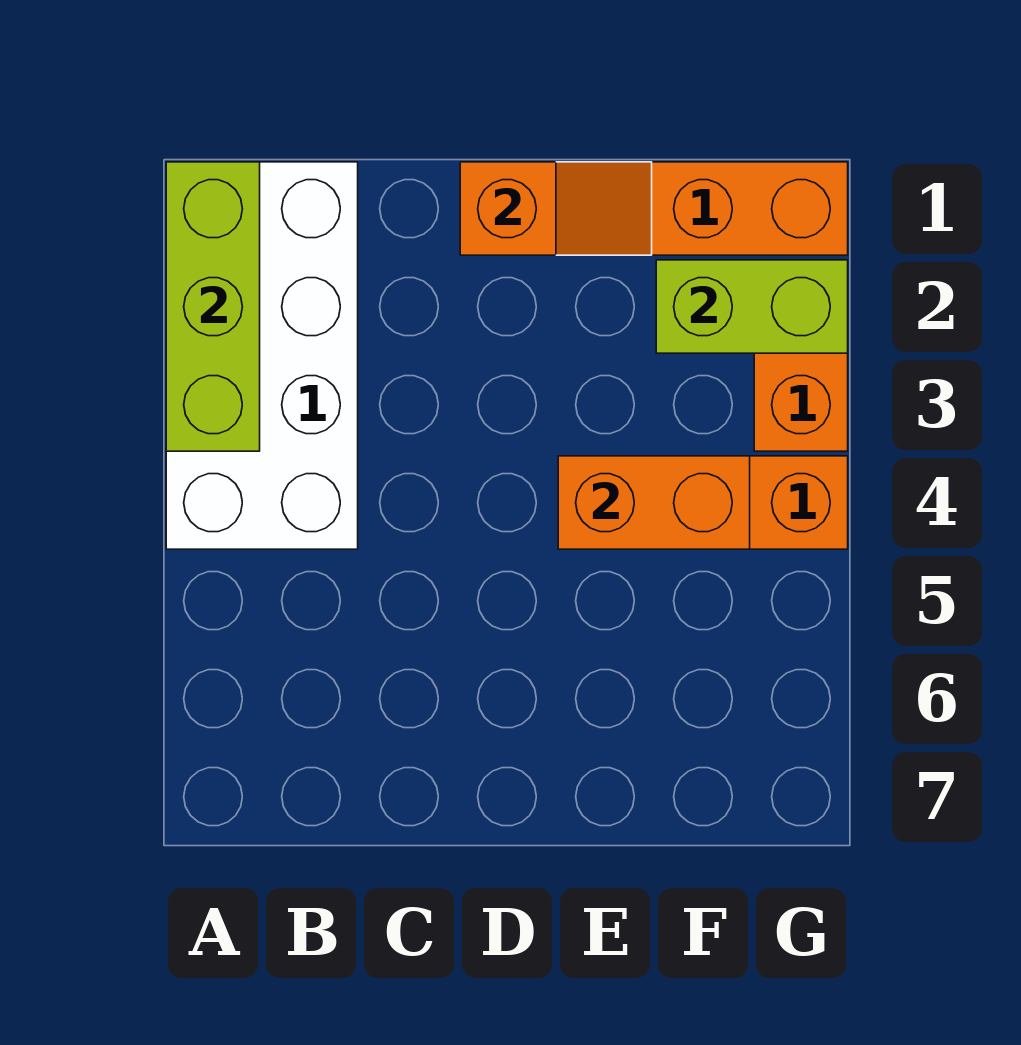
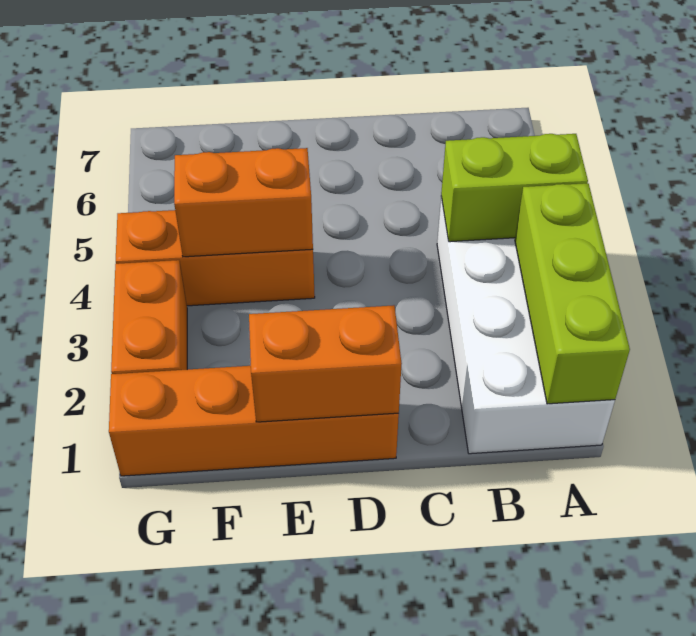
orange slope D1:E1 level 2 top D -> orange brick D1:E1 level 2
lime brick F2:G2 level 2 -> lime brick A4:B4 level 2

